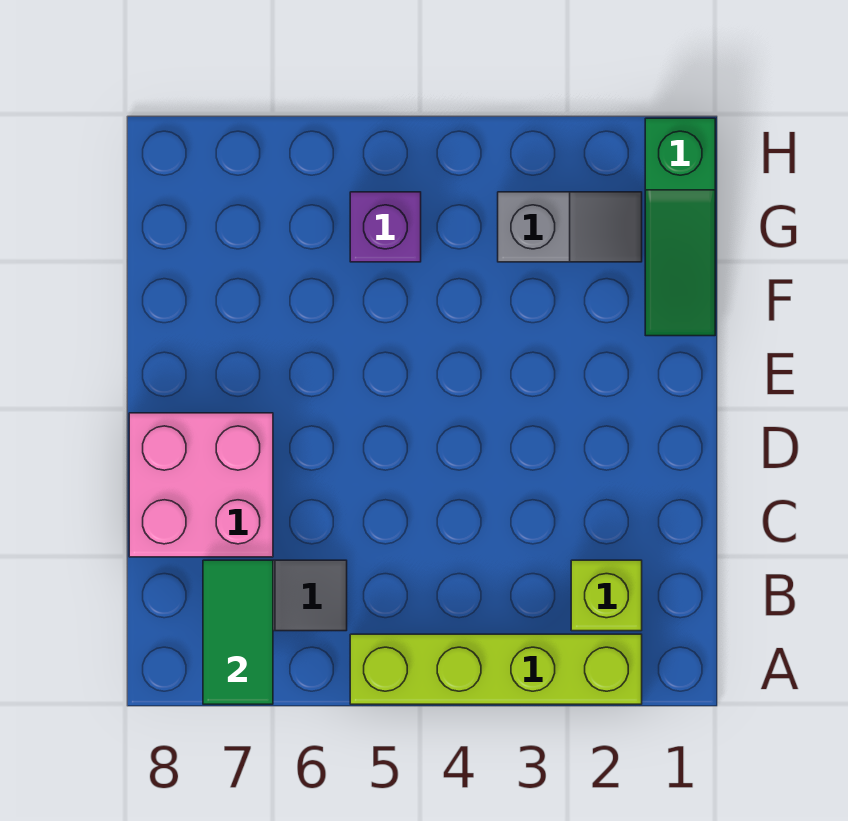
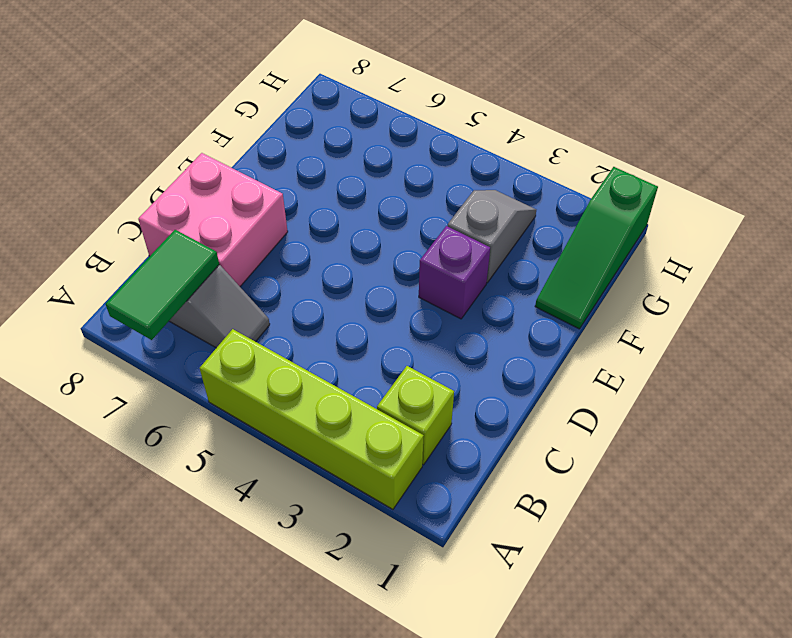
grey slope G2:G3 level 1 top 3 -> grey slope F3:G3 level 1 top F
purple brick G5 level 1 -> purple brick E3 level 1

